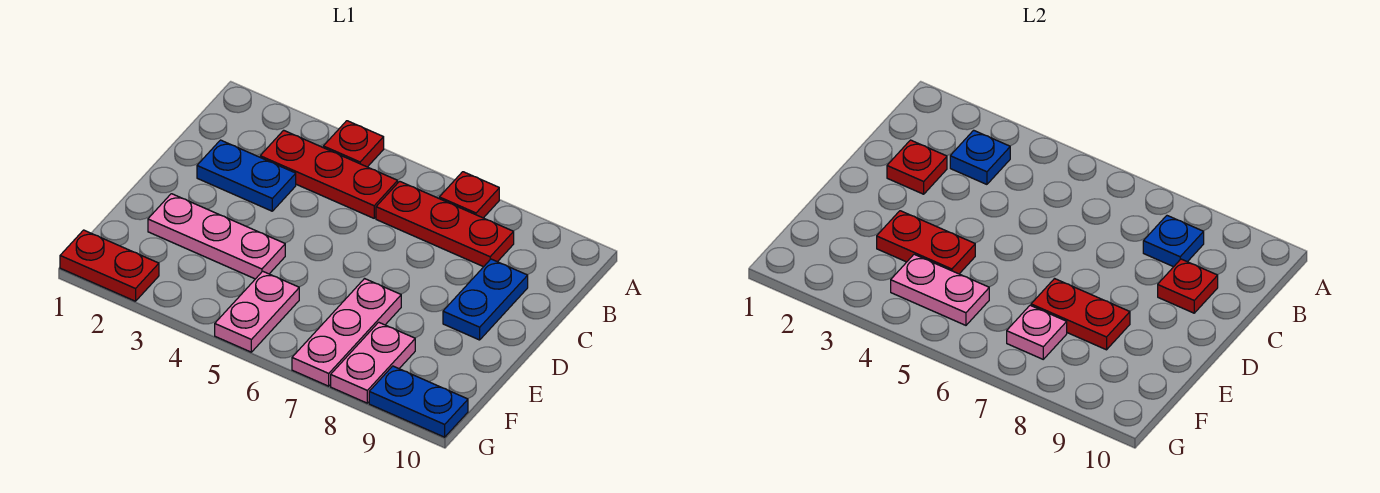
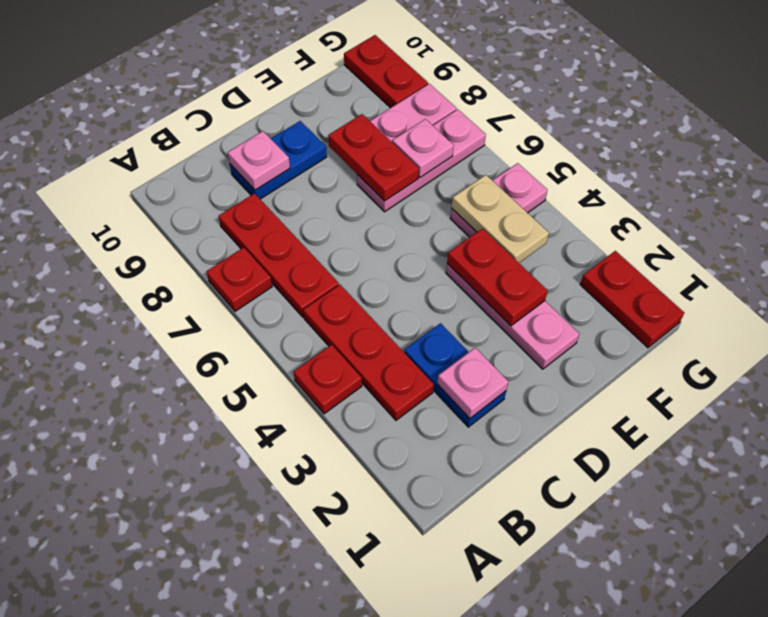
blue plate B3 level 2 -> none
blue plate B8 level 2 -> none
red plate C2 level 2 -> pink plate C2 level 2
red plate C9 level 2 -> pink plate C9 level 2
pink plate F4:F5 level 2 -> tan plate F4:F5 level 2
blue plate G9:G10 level 1 -> red plate G9:G10 level 1

